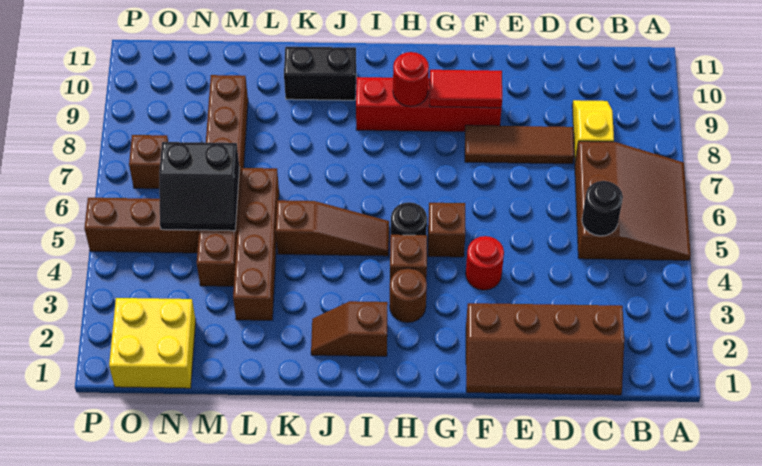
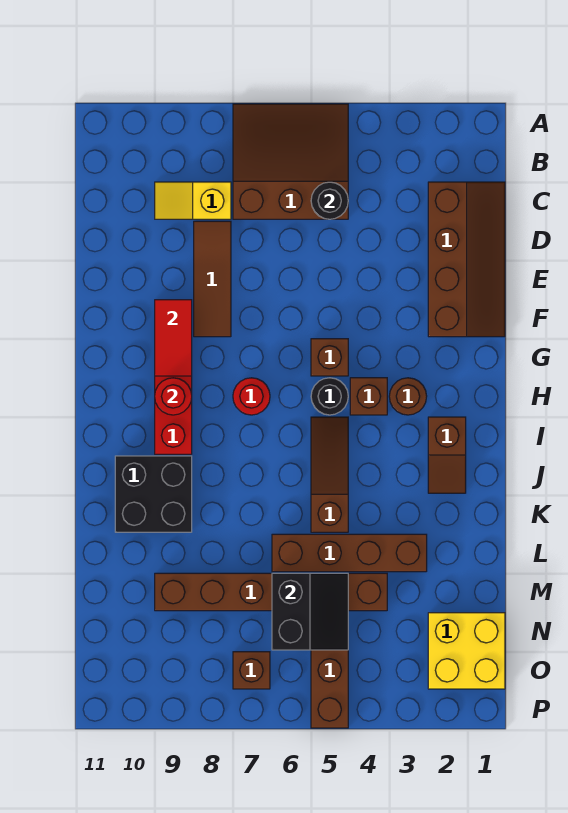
red round brick F4 level 1 -> red round brick H7 level 1
black brick J10:K10 level 1 -> black brick J9:K10 level 1

